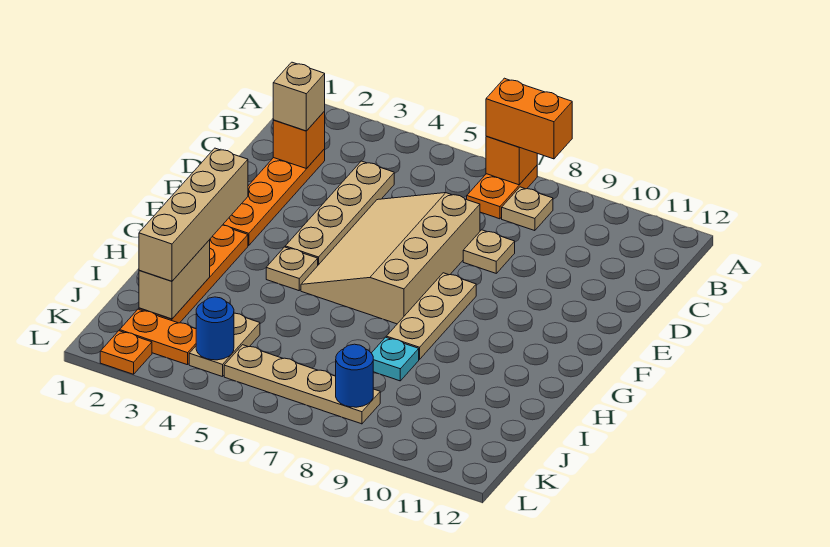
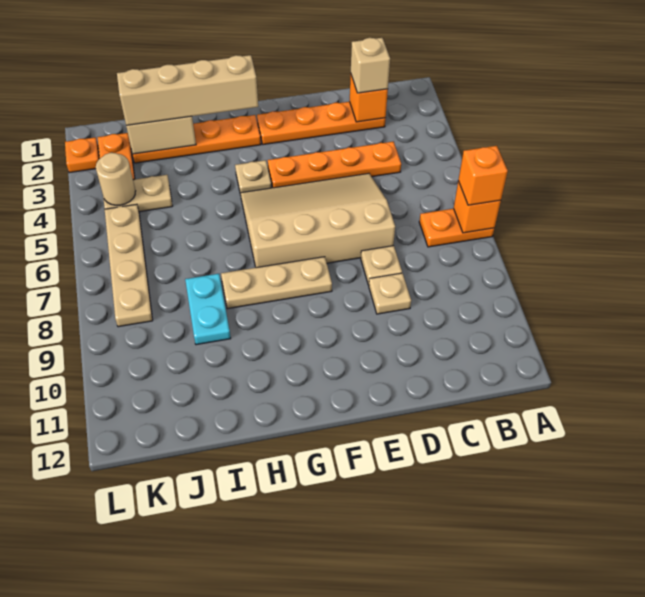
orange brick A7:A8 level 3 -> orange brick A7 level 3
tan plate B8 level 1 -> tan plate D9 level 1
tan plate C4:F4 level 1 -> orange plate C4:F4 level 1
cyan plate I8 level 1 -> cyan plate I8:I9 level 1
blue round brick K4 level 2 -> tan round brick K4 level 2
blue round brick K8 level 2 -> none

